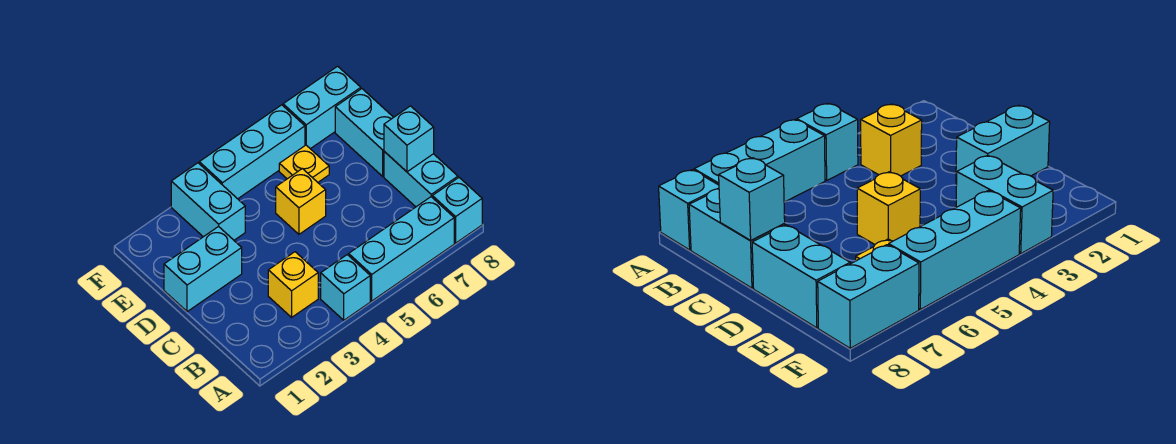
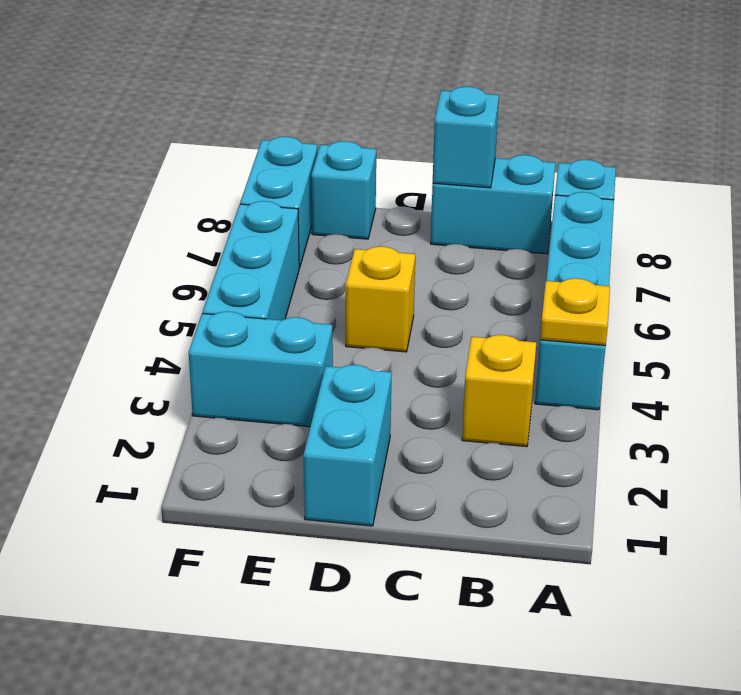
cyan brick D8:E8 level 1 -> cyan brick E8 level 1
yellow plate E6 level 1 -> yellow plate A4 level 2

